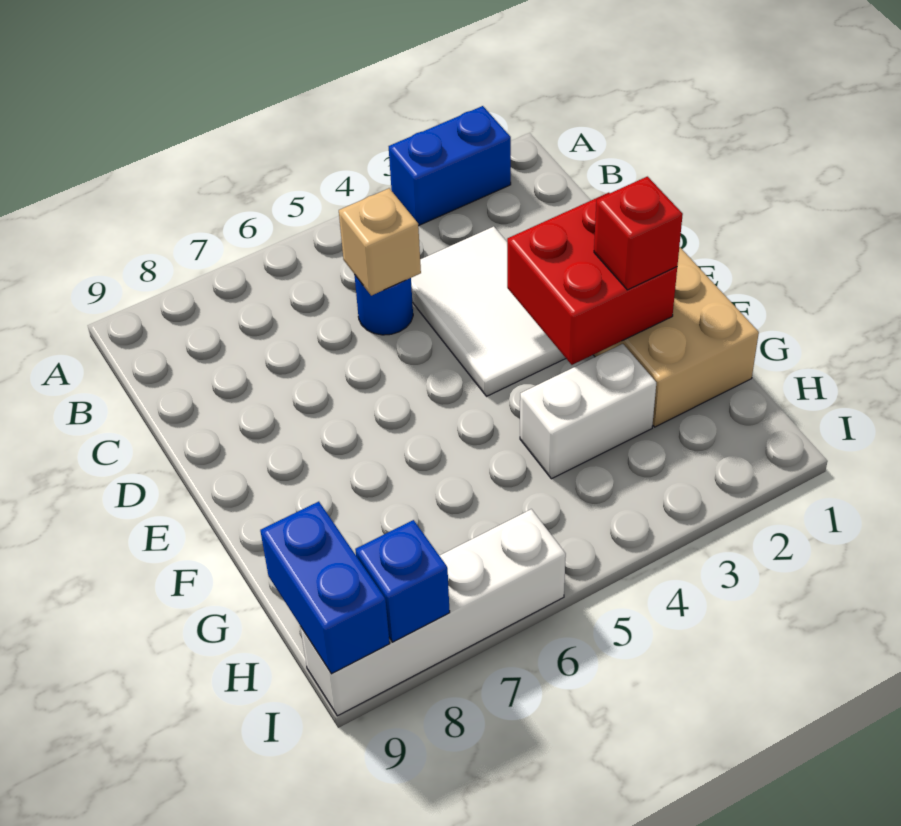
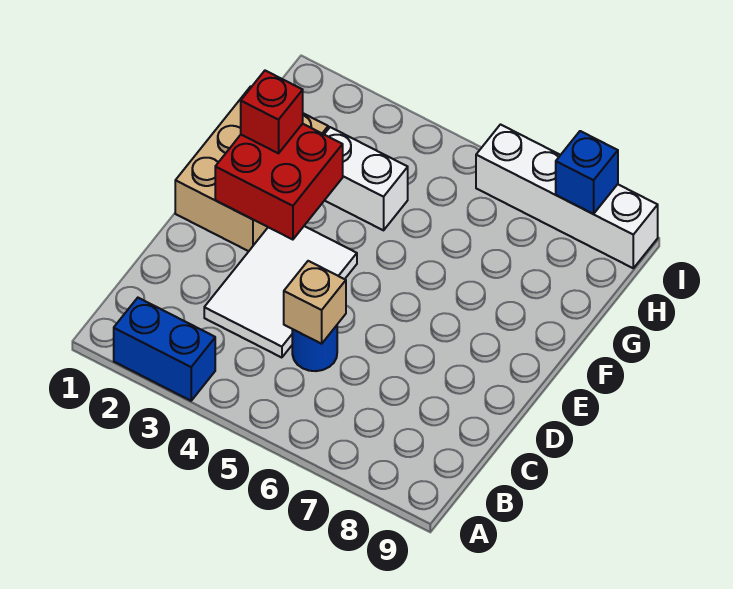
blue brick H9:I9 level 2 -> none

